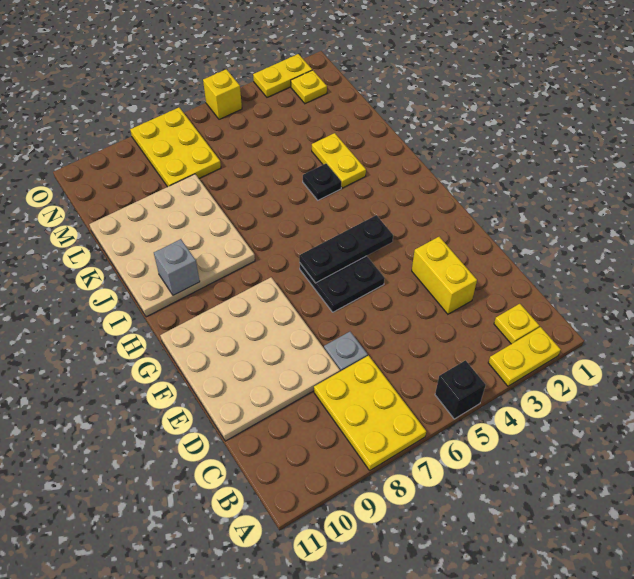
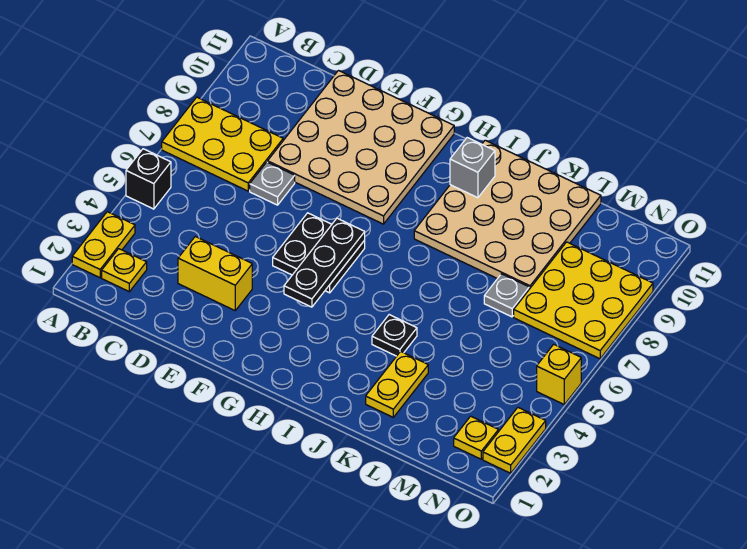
yellow plate J3:K3 level 1 -> yellow plate K2:K3 level 1
none -> grey plate L7 level 1
yellow plate M7:O8 level 1 -> yellow plate M7:O9 level 1

